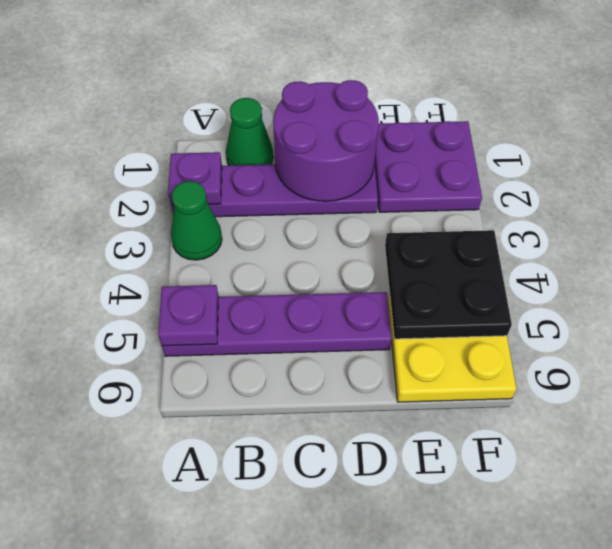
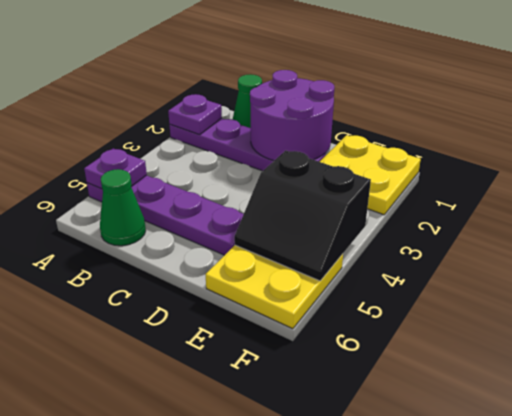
green cone A3 level 1 -> green cone B6 level 1
purple plate E1:F2 level 1 -> yellow plate E1:F2 level 1
black plate E4:F5 level 2 -> black slope E4:F5 level 2 top 4

